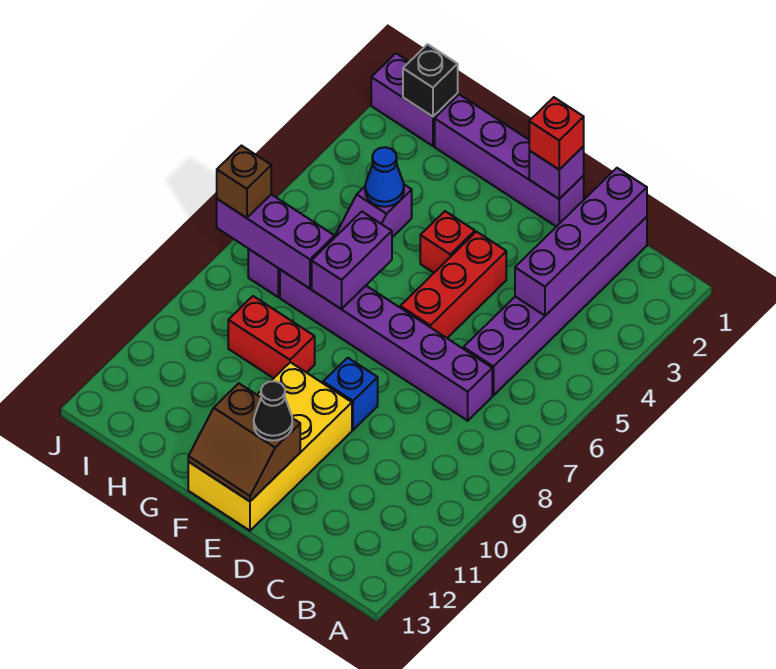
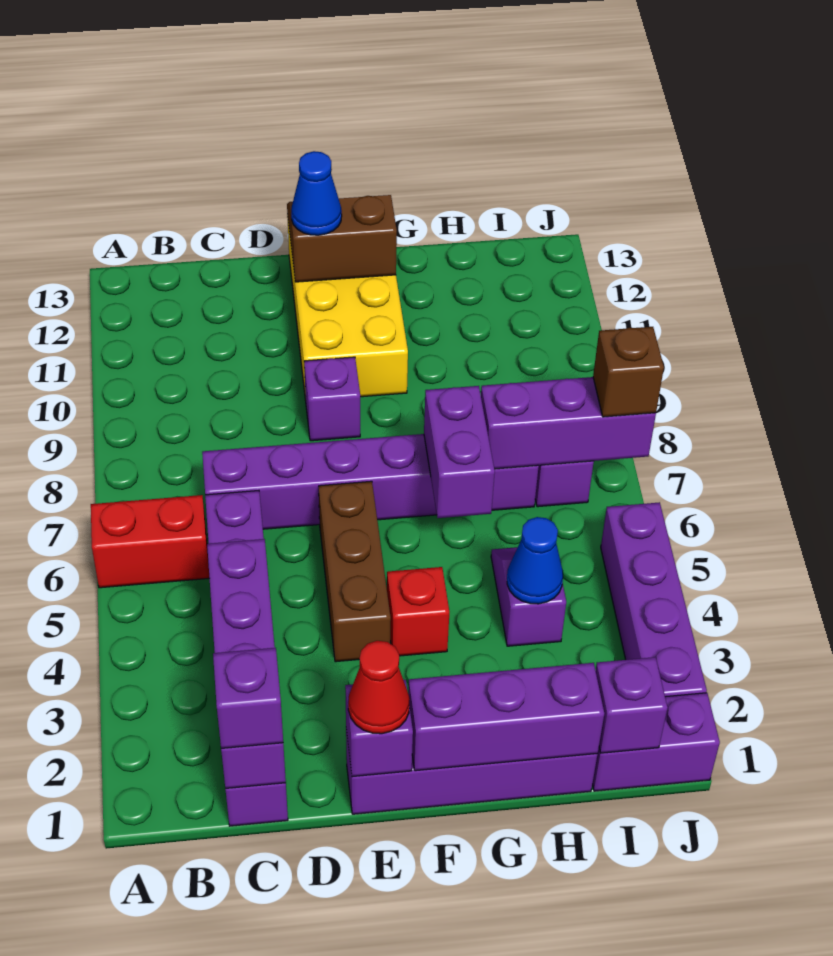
none -> purple brick C1 level 3
red brick E1 level 3 -> red cone E1 level 3
red brick E4:E6 level 1 -> brown brick E4:E6 level 1
blue brick E9 level 1 -> purple brick E9 level 1
black cone E12 level 3 -> blue cone E12 level 3
none -> purple brick F1:H1 level 2
red brick G9:H9 level 1 -> red brick A6:B6 level 1
black brick I1 level 2 -> purple brick I1 level 2
none -> purple brick J2:J5 level 1

